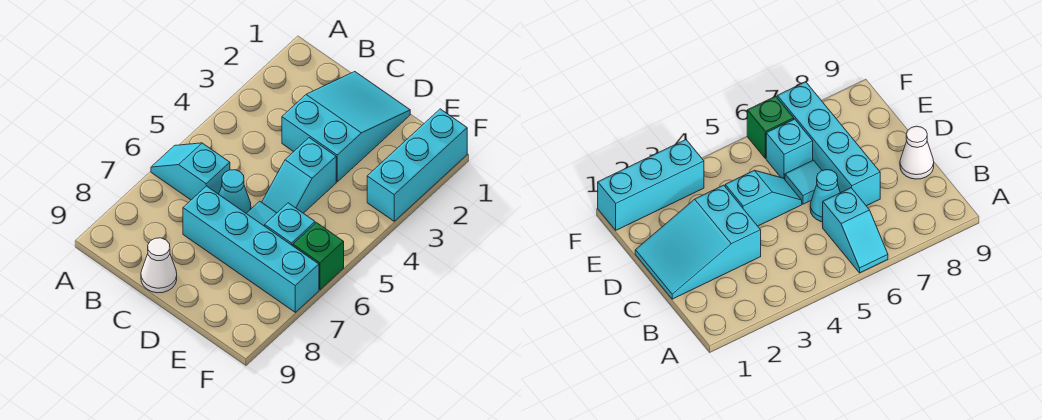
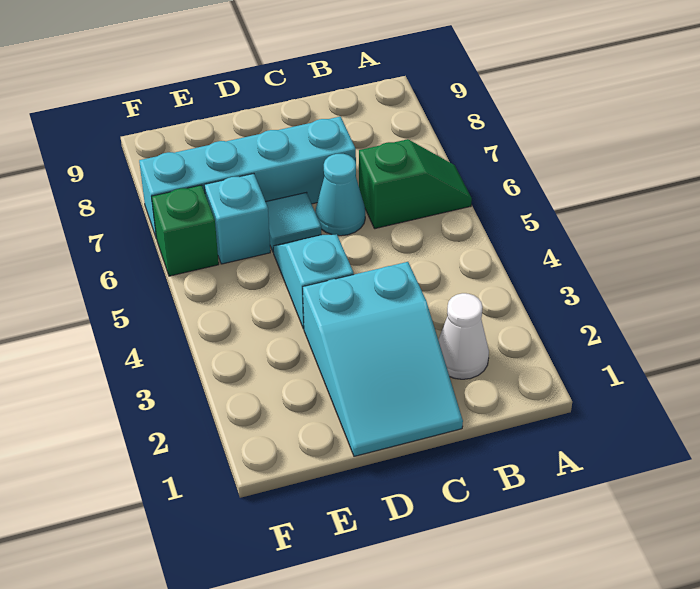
cyan slope A6:B6 level 1 top B -> green slope A6:B6 level 1 top B
white cone C9 level 1 -> white cone B2 level 1
cyan brick F1:F3 level 1 -> none

